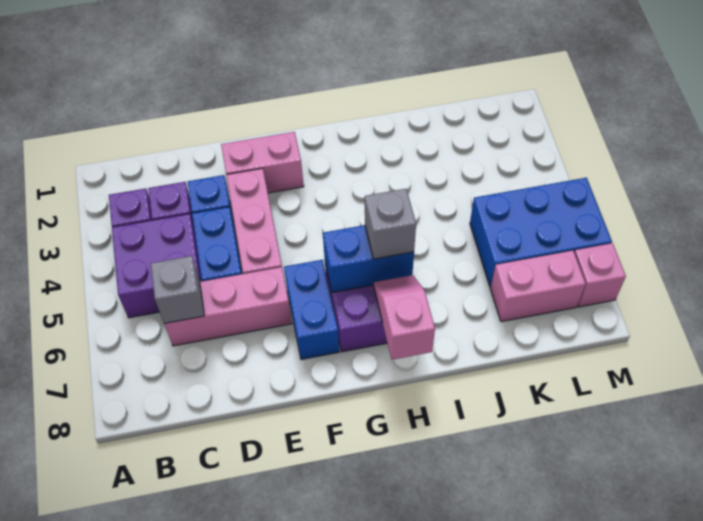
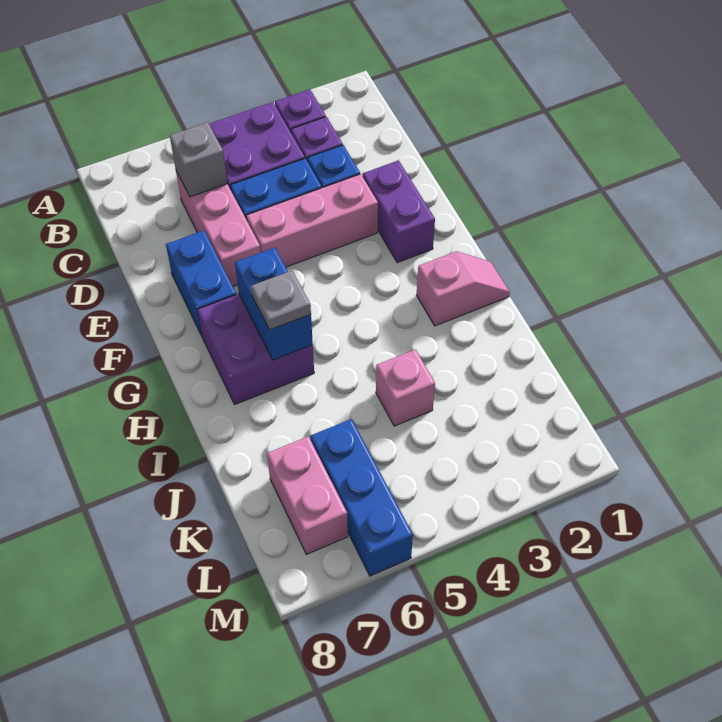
pink brick E2:F2 level 1 -> purple brick E2:F2 level 1
blue brick F6:F7 level 1 -> blue brick E7:F7 level 1
grey brick H6 level 3 -> grey plate H6 level 3
pink slope H7:H8 level 2 top 8 -> pink slope H1:H2 level 1 top 2
blue brick K5:M6 level 1 -> blue brick K6:M6 level 1
pink brick M7 level 1 -> pink brick J4 level 1

